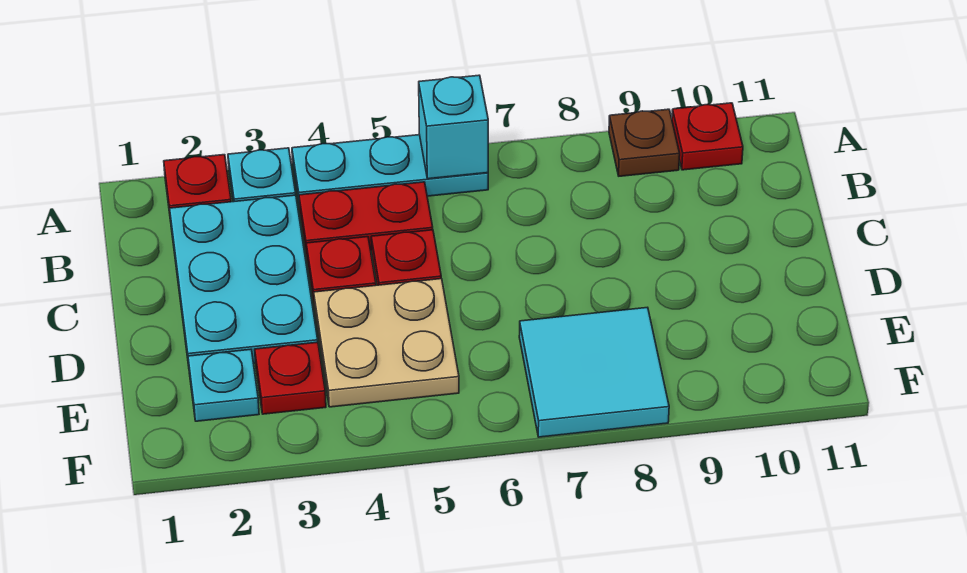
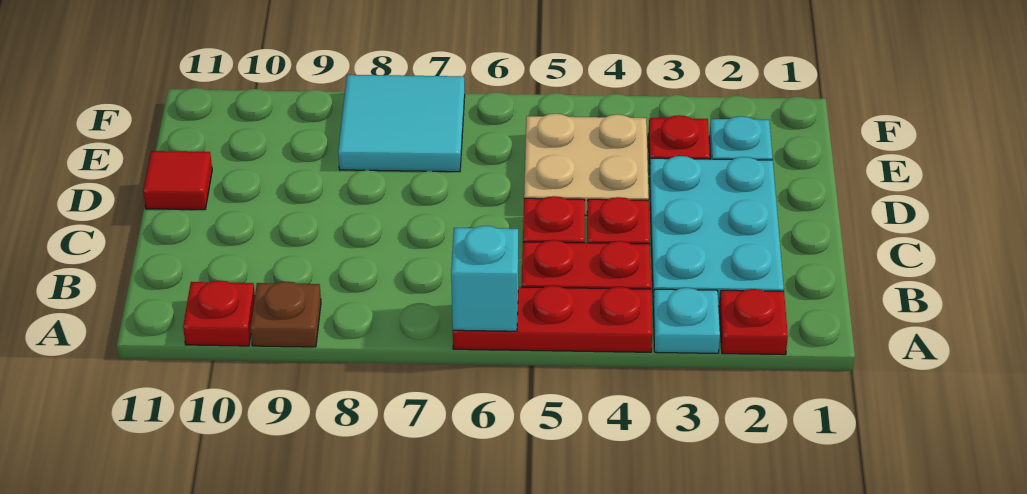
cyan plate A4:A6 level 1 -> red plate A4:A6 level 1
none -> red tile D11 level 1

